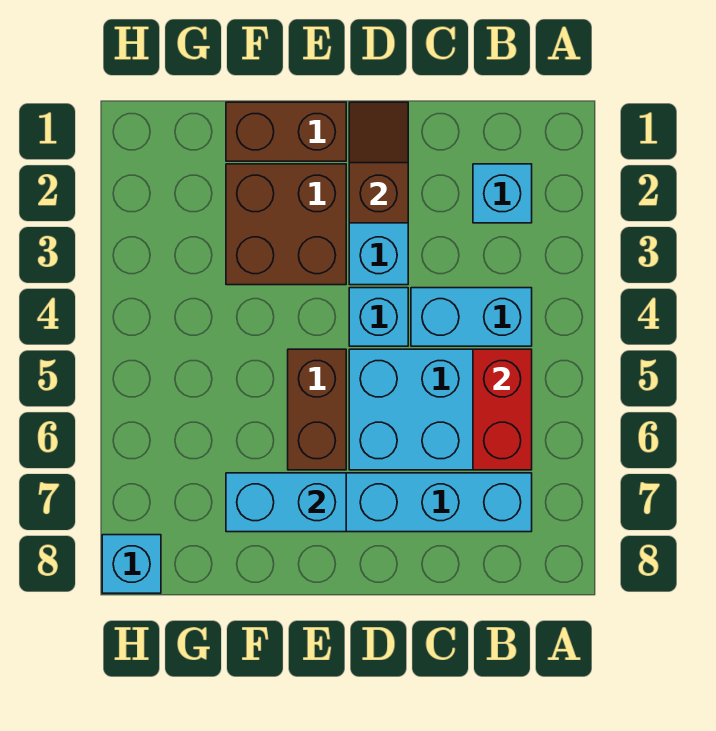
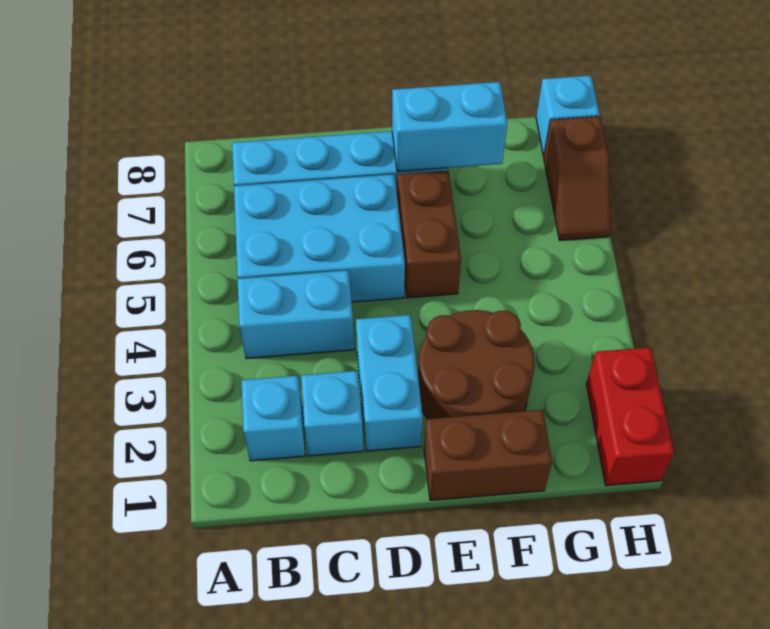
red brick B5:B6 level 2 -> red brick H1:H2 level 1
brown slope D1:D2 level 2 top 2 -> brown slope H6:H7 level 1 top 7
cyan brick D4 level 1 -> cyan brick C2 level 1
brown brick E2:F3 level 1 -> brown round brick E2:F3 level 1

